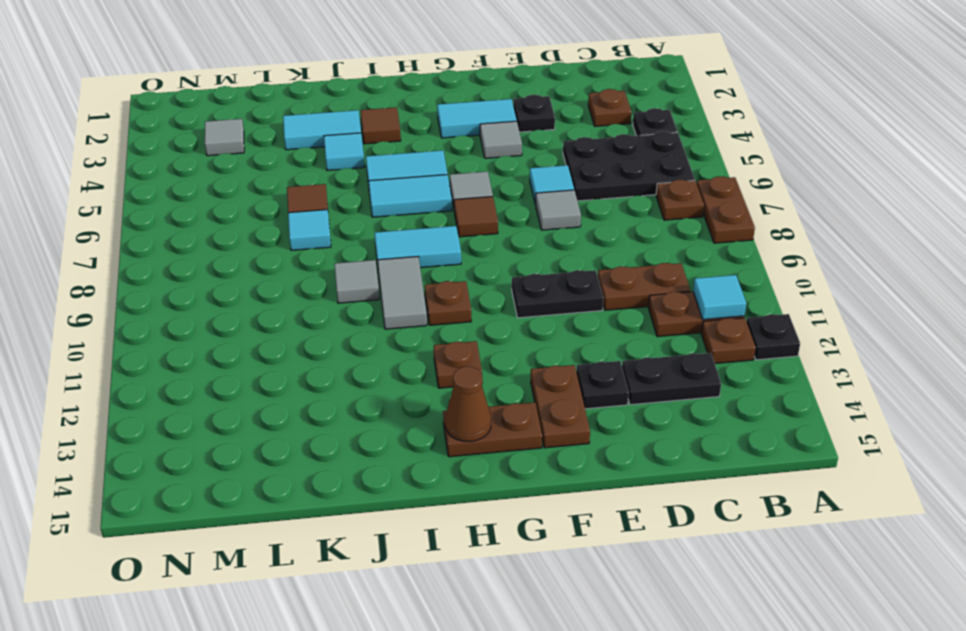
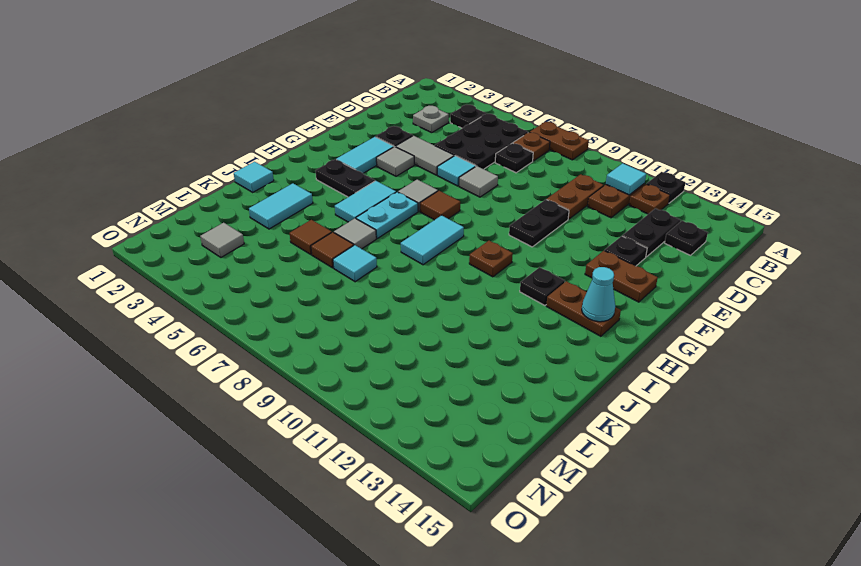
brown plate C3 level 1 -> grey plate C3 level 1
none -> black plate C7 level 1
none -> black plate C14 level 1
brown plate G14:H14 level 1 -> brown plate H13:H14 level 1
none -> black plate H3:H4 level 1
cyan tile H6:I6 level 1 -> cyan plate H6:I6 level 1
brown plate H12 level 1 -> black plate H12 level 1
brown cone H14 level 2 -> cyan cone H14 level 2
brown tile I3 level 1 -> brown tile K5 level 1
grey tile I9:I10 level 1 -> grey tile E4:E5 level 1
cyan tile J4 level 1 -> cyan tile J1 level 1
grey tile J9 level 1 -> grey tile J6 level 1

